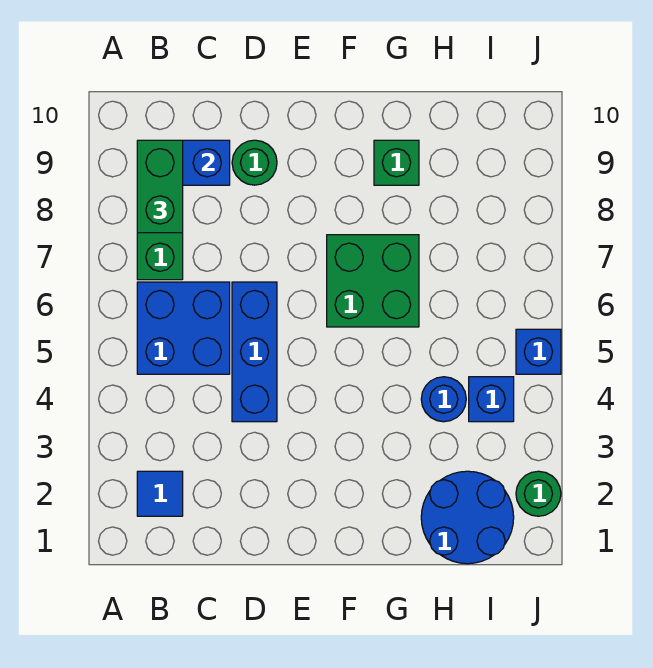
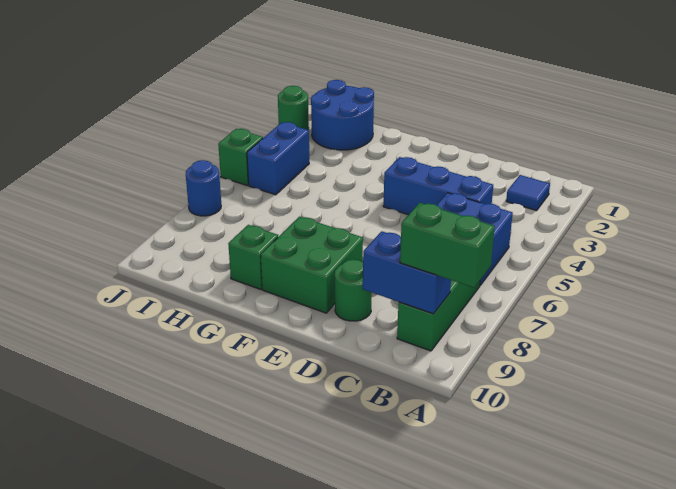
green brick B8:B9 level 3 -> green brick A9:B9 level 3
blue brick D4:D6 level 1 -> blue brick C4:E4 level 1
green brick F6:G7 level 1 -> green brick E8:F9 level 1
blue round brick H4 level 1 -> blue round brick J7 level 1
blue brick I4 level 1 -> blue brick I4:I5 level 1
blue brick J5 level 1 -> green brick J5 level 1

